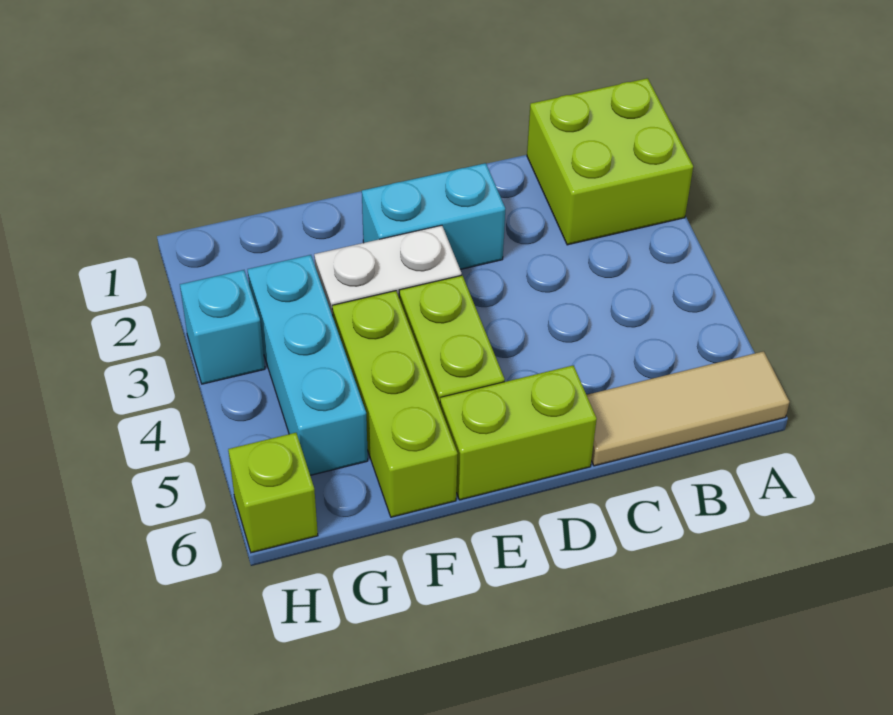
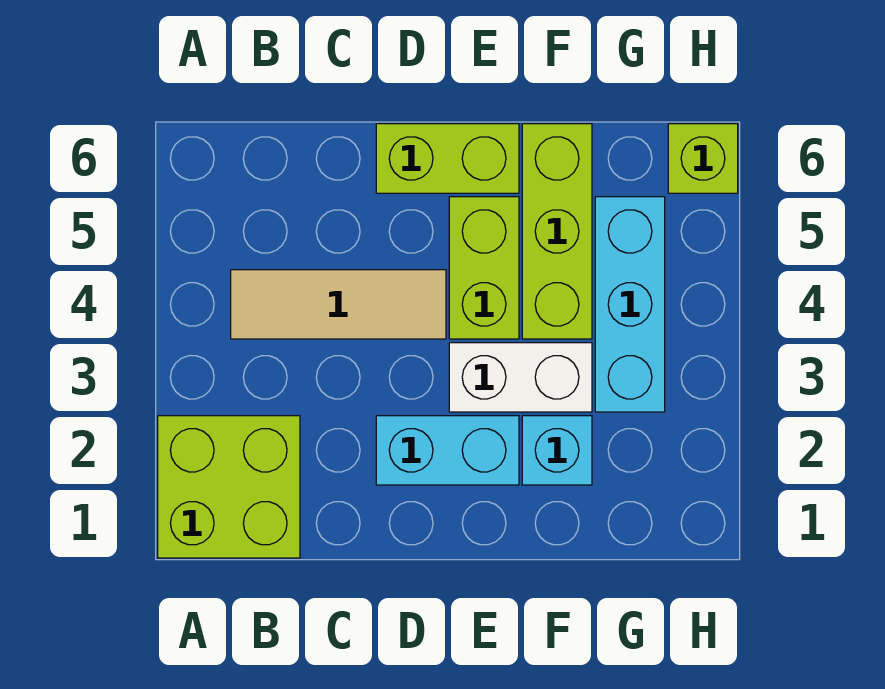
tan tile A6:C6 level 1 -> tan tile B4:D4 level 1
cyan brick H3 level 1 -> cyan brick F2 level 1

